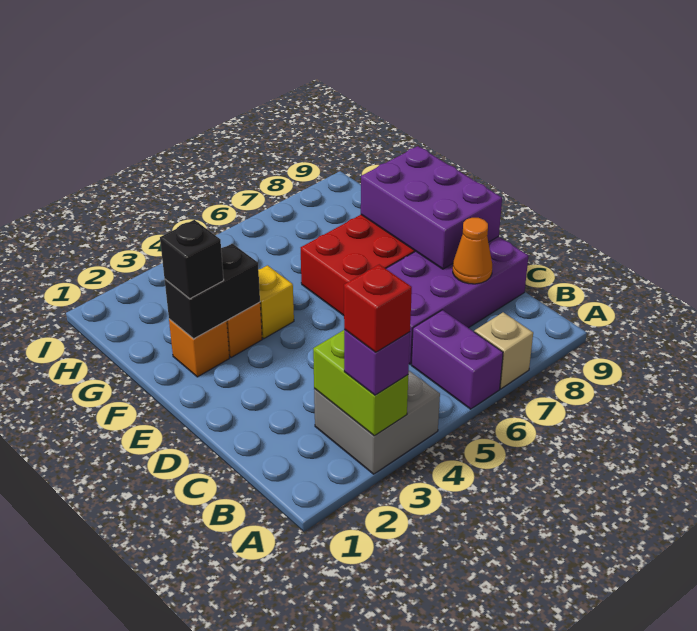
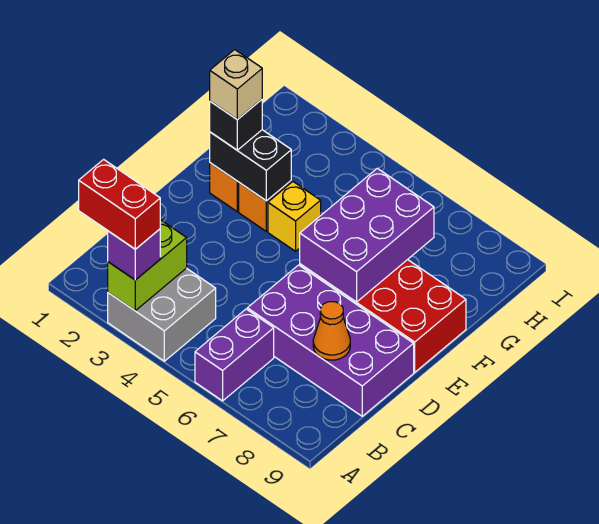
red brick A3 level 4 -> red brick A2:A3 level 4
tan brick A7 level 1 -> tan brick F2 level 4
purple brick D8:F9 level 2 -> purple brick E6:G7 level 2

